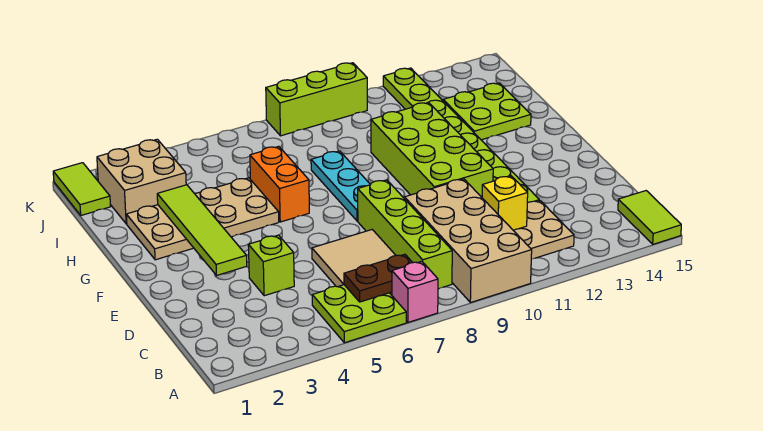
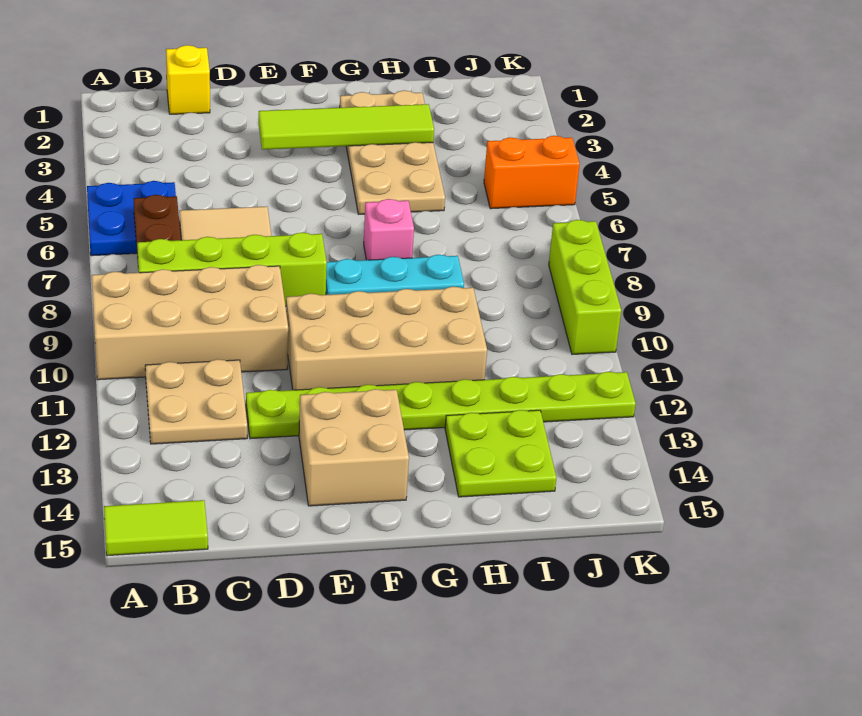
lime plate A5:B6 level 1 -> blue plate A5:B6 level 1
pink brick A7 level 1 -> pink brick G7 level 1
yellow brick C11 level 2 -> yellow brick C1 level 1
lime brick D4 level 1 -> none
lime brick E10:H11 level 1 -> tan brick E10:H11 level 1
orange brick G6:H6 level 1 -> orange brick J5:K5 level 1
tan brick I2:J3 level 1 -> tan brick E13:F14 level 1
lime tile J1:K1 level 1 -> none

